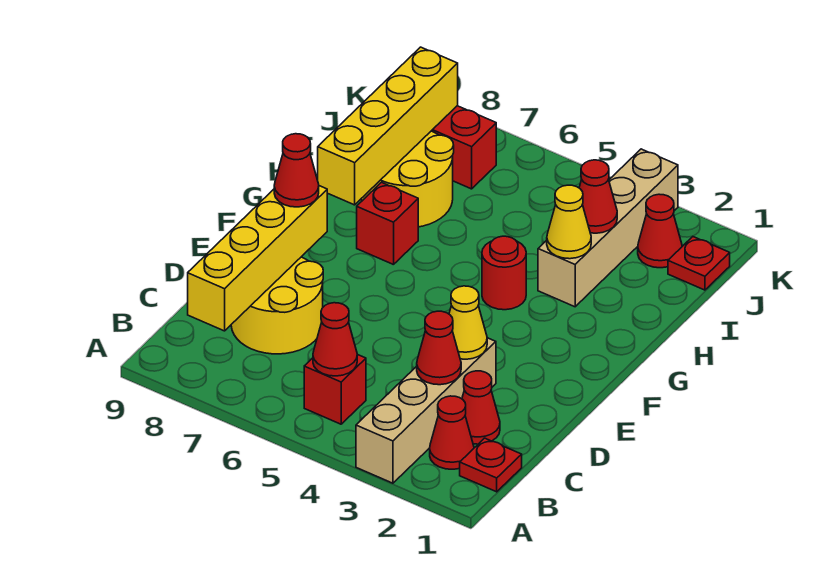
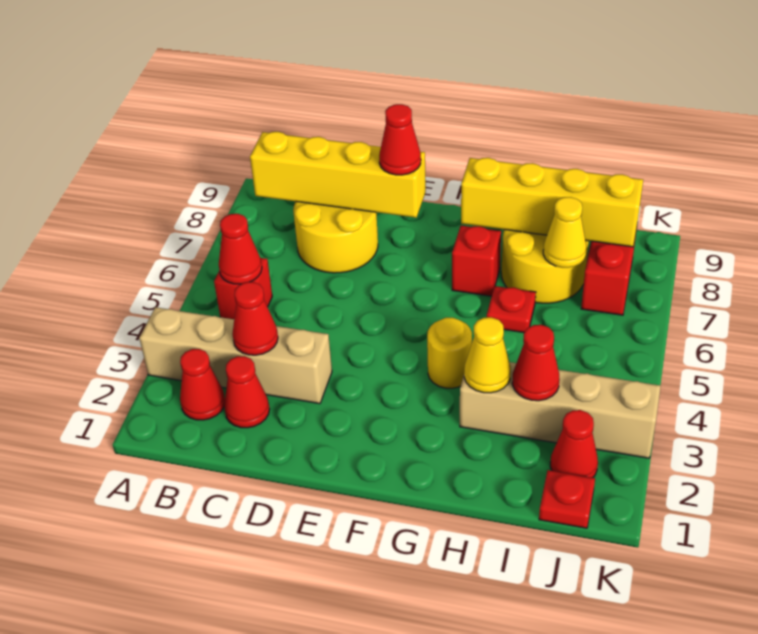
red plate B1 level 1 -> red plate H6 level 1
yellow cone D3 level 2 -> yellow cone I7 level 2
red round brick G4 level 1 -> yellow round brick G4 level 1

